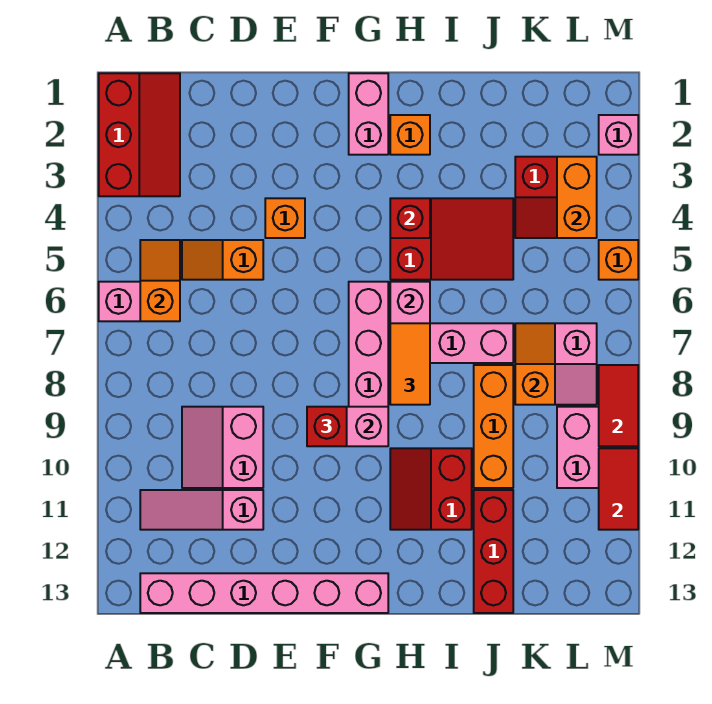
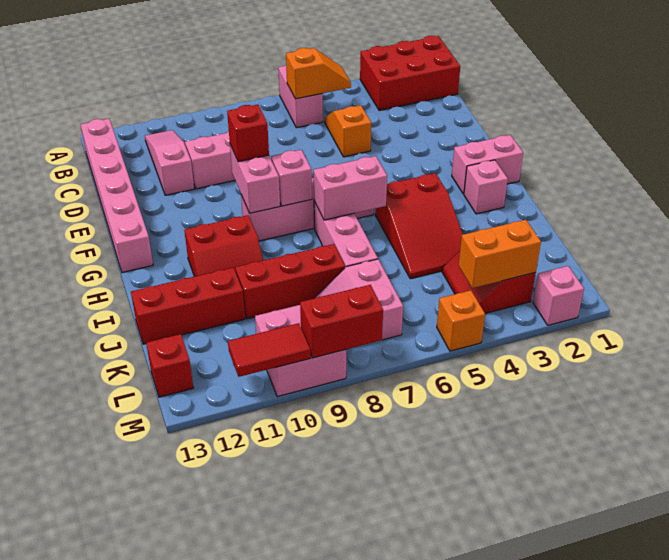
red slope A1:B3 level 1 top A -> red brick A1:B3 level 1
orange brick E4 level 1 -> none
none -> pink brick G8 level 2
orange brick H2 level 1 -> pink brick H2 level 1
red brick H4 level 2 -> red brick L13 level 1
orange tile H7:H8 level 3 -> none
red slope H10:I11 level 1 top I -> red slope H10:I11 level 1 top H
orange brick J8:J10 level 1 -> red brick J8:J10 level 1
orange slope K7:K8 level 2 top 8 -> none
red tile M8:M9 level 2 -> red brick M8:M9 level 2

